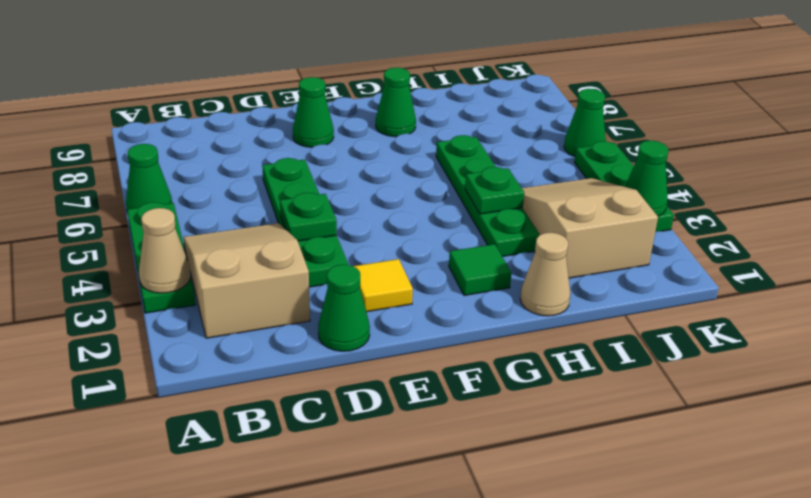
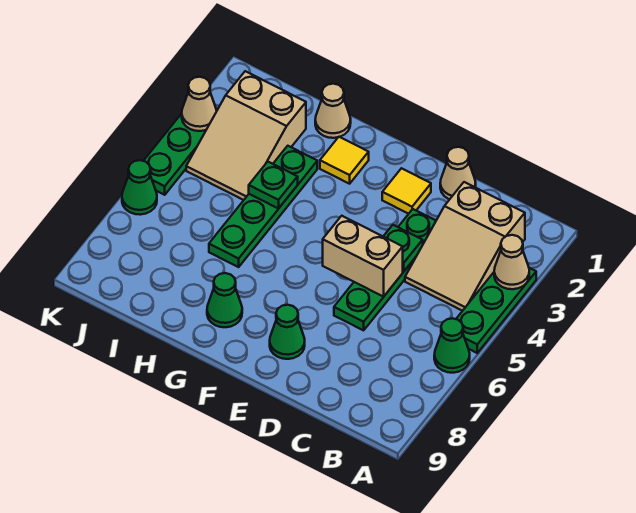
green cone D1 level 1 -> tan cone D1 level 1
none -> tan brick D5:E5 level 2
green tile G2 level 1 -> yellow tile G2 level 1
green cone K3 level 2 -> tan cone K3 level 2

